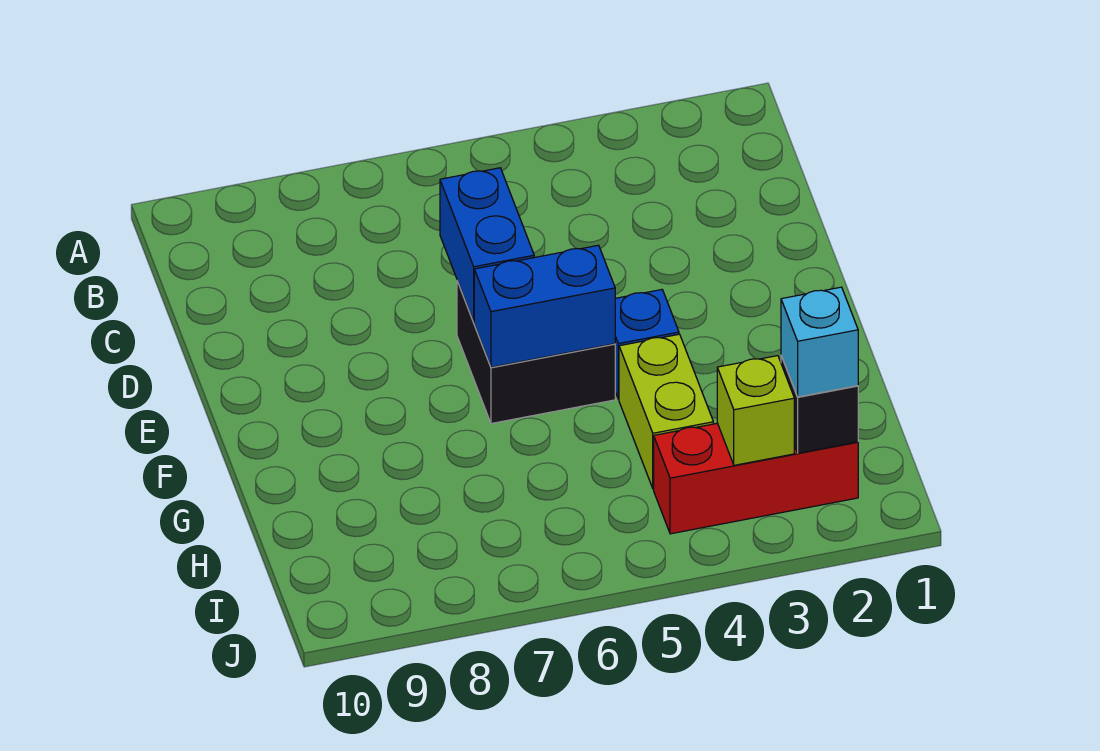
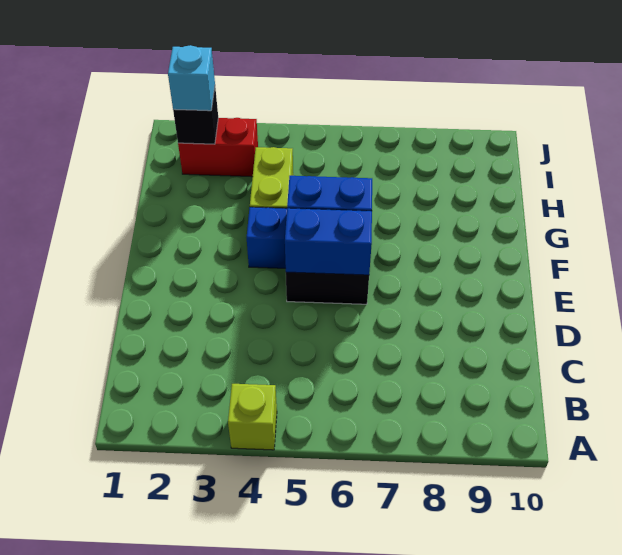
blue brick D6:E6 level 2 -> blue brick E5:E6 level 2
red brick I2:I4 level 1 -> red brick I2:I3 level 1
lime brick I3 level 2 -> lime brick A4 level 1

